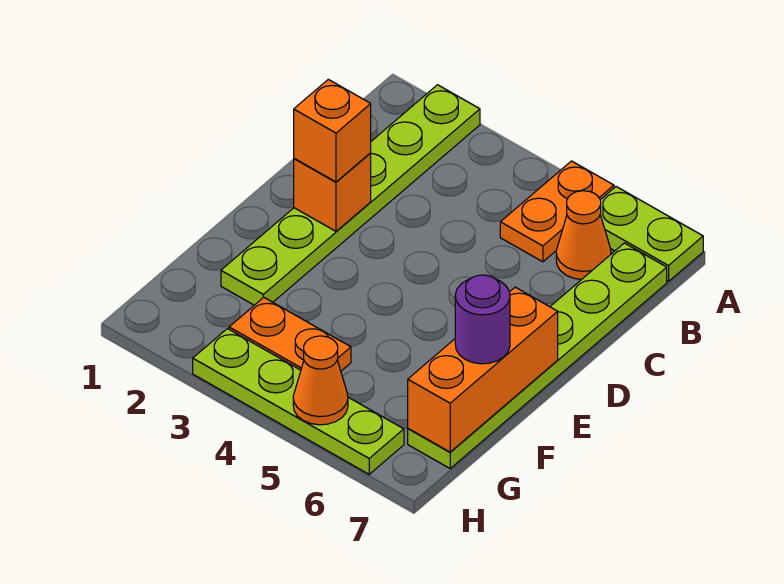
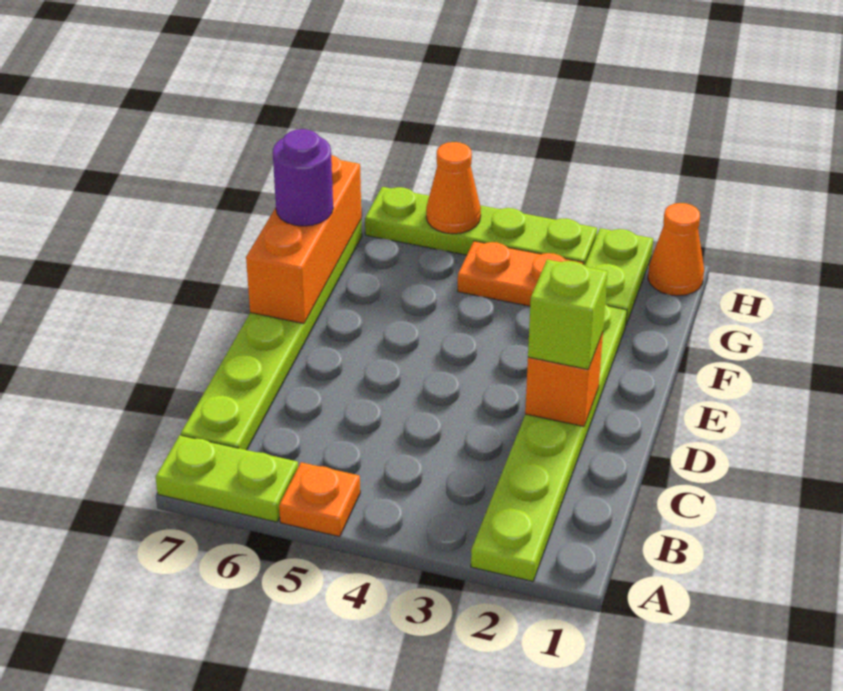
orange plate A5:B5 level 1 -> orange plate A5 level 1
orange cone B6 level 1 -> orange cone H1 level 1
orange brick D2 level 3 -> lime brick D2 level 3
none -> lime plate G2:H2 level 1

